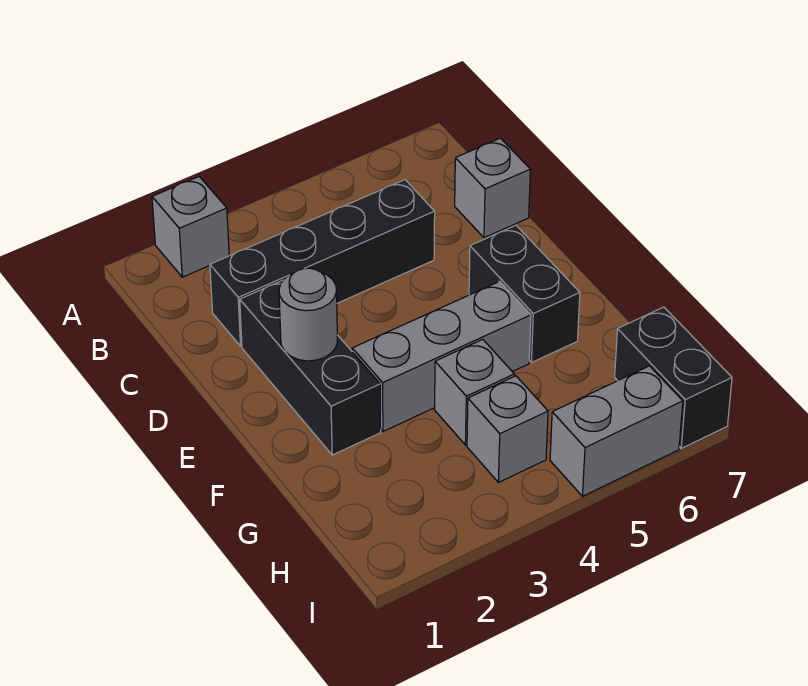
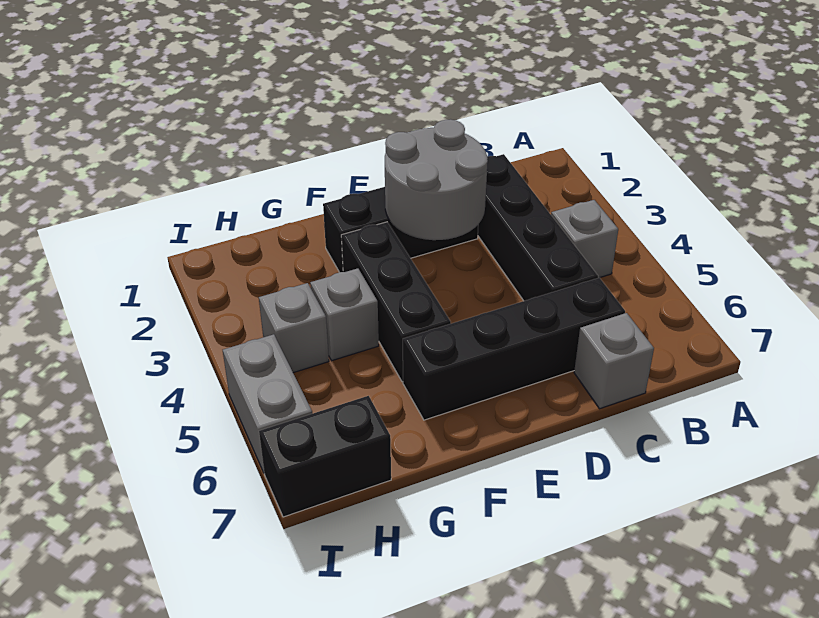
grey brick A2 level 1 -> grey brick B4 level 1
grey round brick E2 level 2 -> grey round brick D2:E3 level 2
black brick E6:F6 level 1 -> black brick C6:F6 level 1
grey brick F3:F5 level 1 -> black brick F3:F5 level 1

